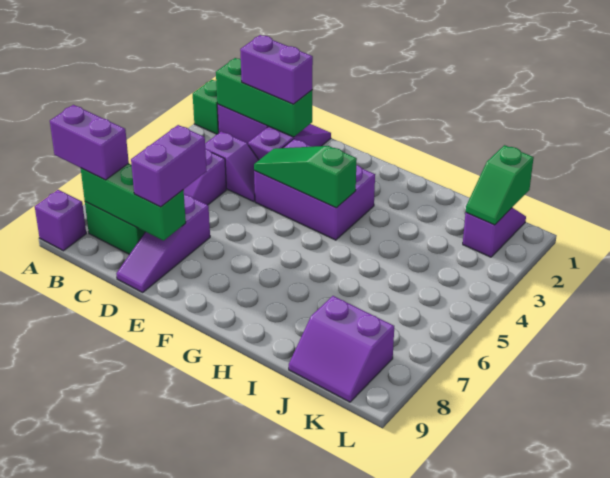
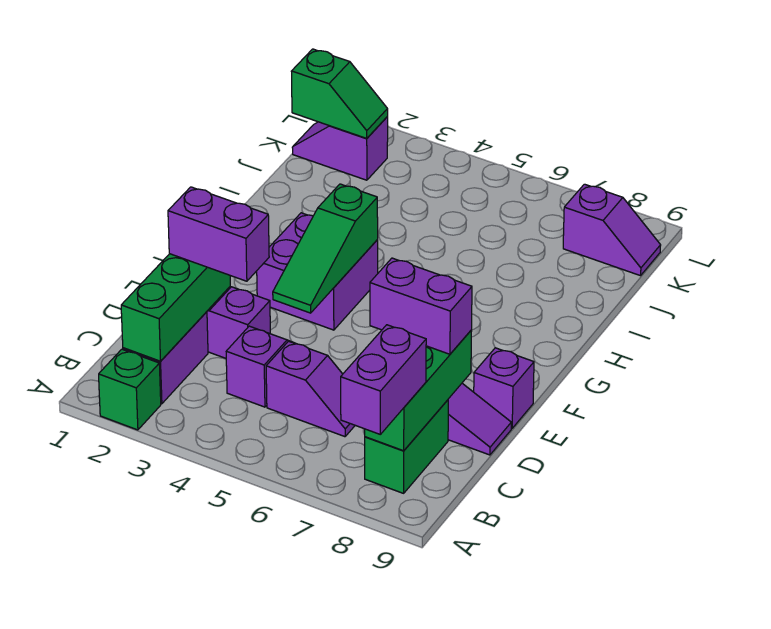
purple brick A9 level 1 -> purple brick E9 level 1
purple brick C2:D2 level 3 -> purple brick D2:D3 level 3
purple brick E3:G4 level 1 -> purple brick F3:G4 level 1
purple slope J8:K9 level 1 top 8 -> purple slope K8:K9 level 1 top 8

